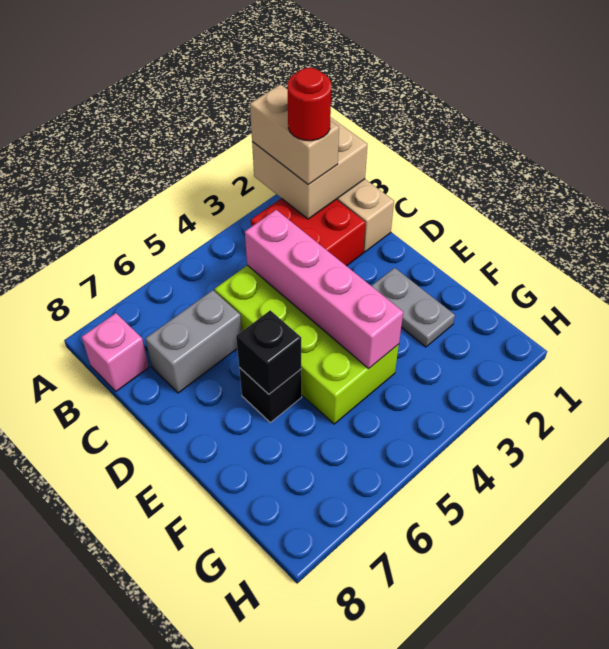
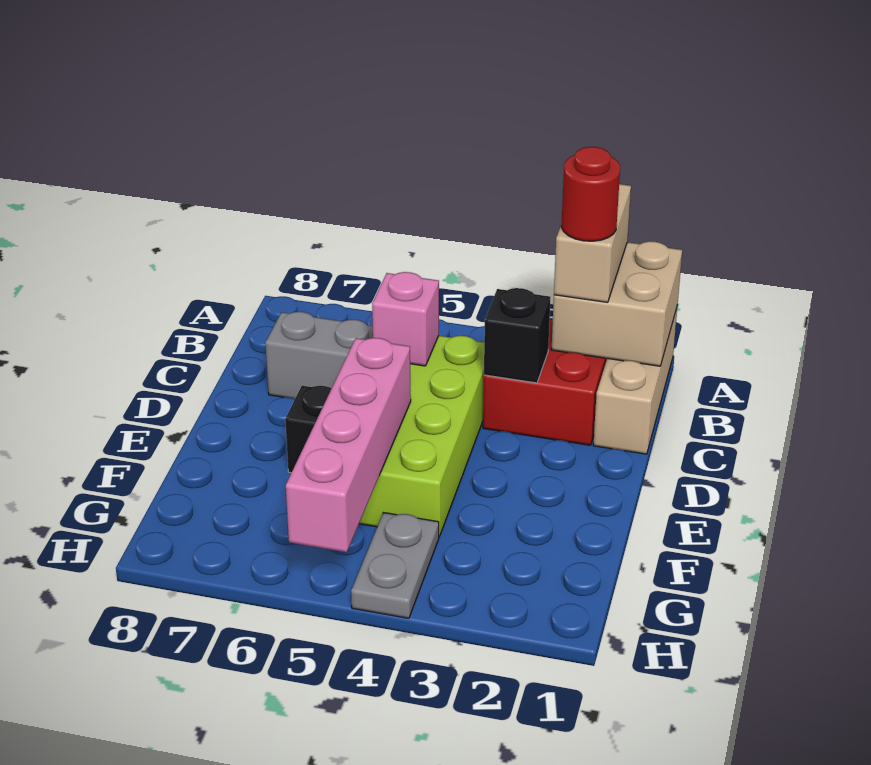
pink brick B8 level 1 -> pink brick C5 level 2
pink brick C4:F4 level 2 -> pink brick E5:H5 level 2
grey plate E2:F2 level 1 -> grey plate G4:H4 level 1
black brick E6 level 2 -> black brick C3 level 2

